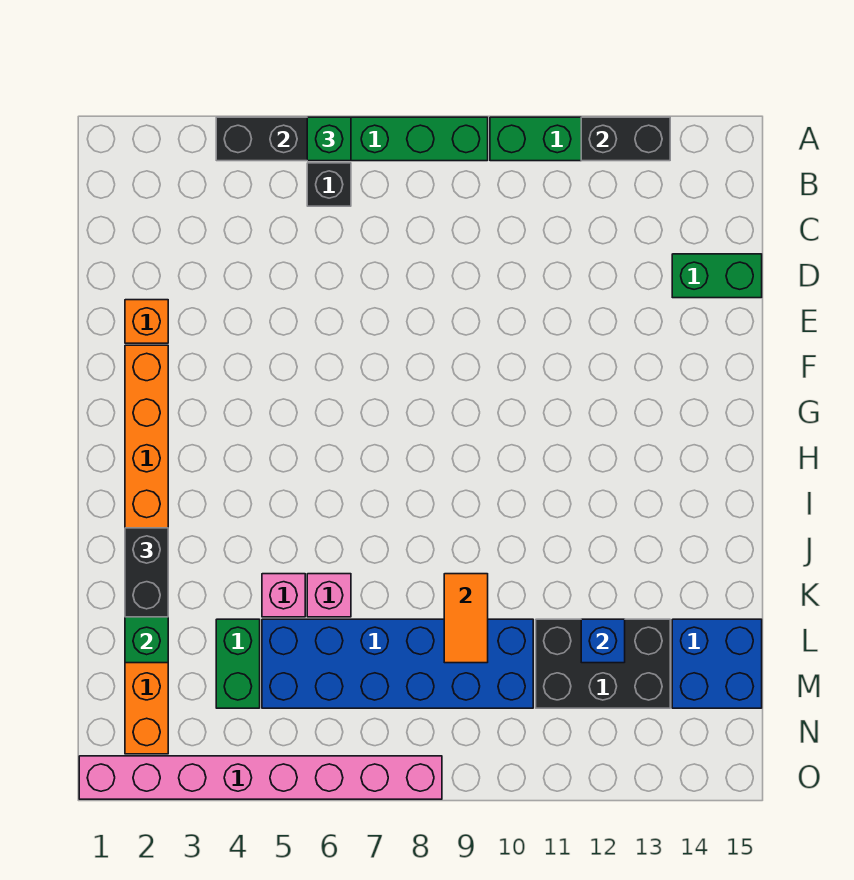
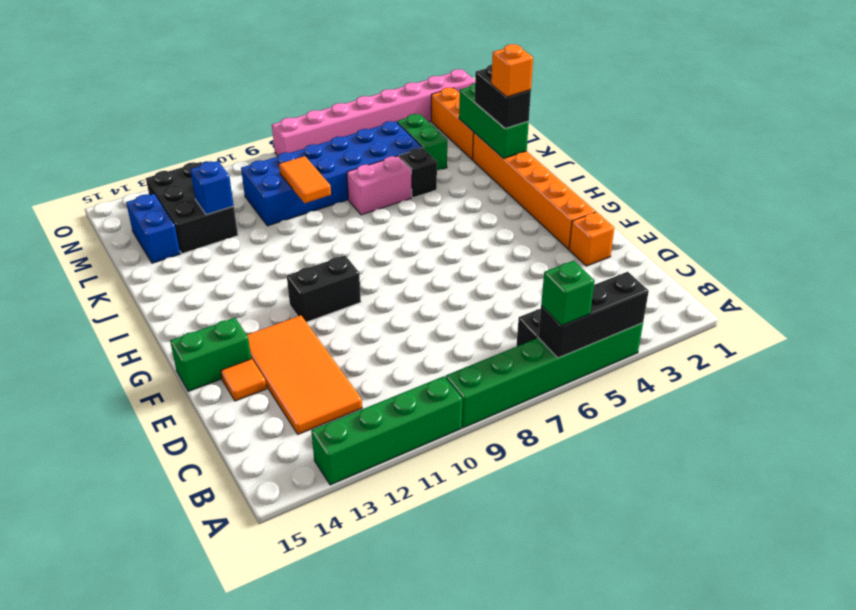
black brick A12:A13 level 2 -> black brick G10:G11 level 1
none -> orange tile C12:F13 level 1
green brick D14:D15 level 1 -> green brick F14:F15 level 1
none -> orange tile E14 level 1
none -> orange brick J2 level 4
pink brick K5 level 1 -> black brick K5 level 1
pink brick K6 level 1 -> pink brick K6:K7 level 1
black brick L11:M13 level 1 -> black brick L12:N13 level 1
blue brick L14:M15 level 1 -> blue brick L14:M14 level 1

